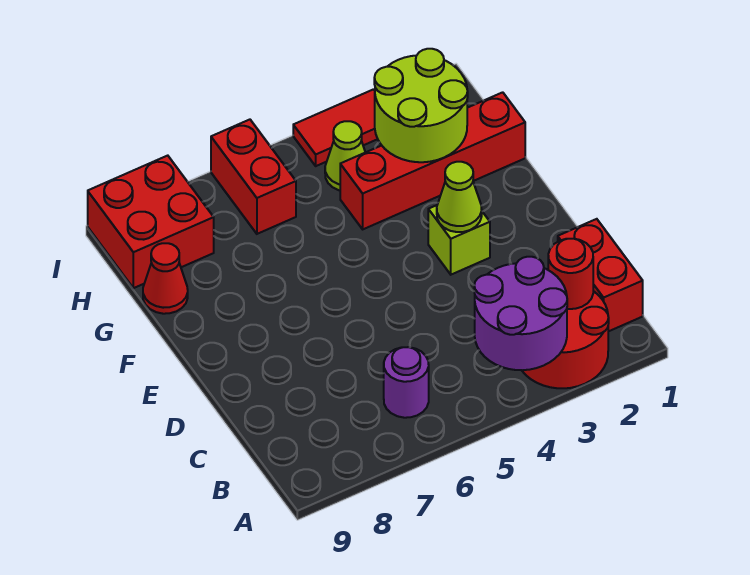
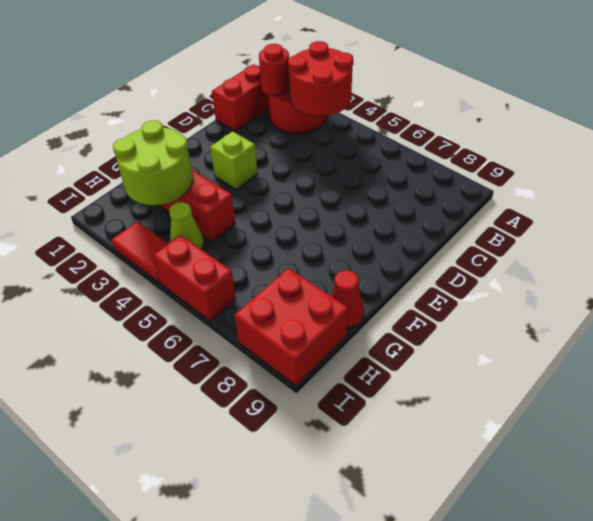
purple round brick A3:B4 level 2 -> red round brick A3:B4 level 2
purple round brick B6 level 1 -> none
lime cone E3 level 2 -> none
red brick H6:I6 level 1 -> red brick I5:I6 level 1

